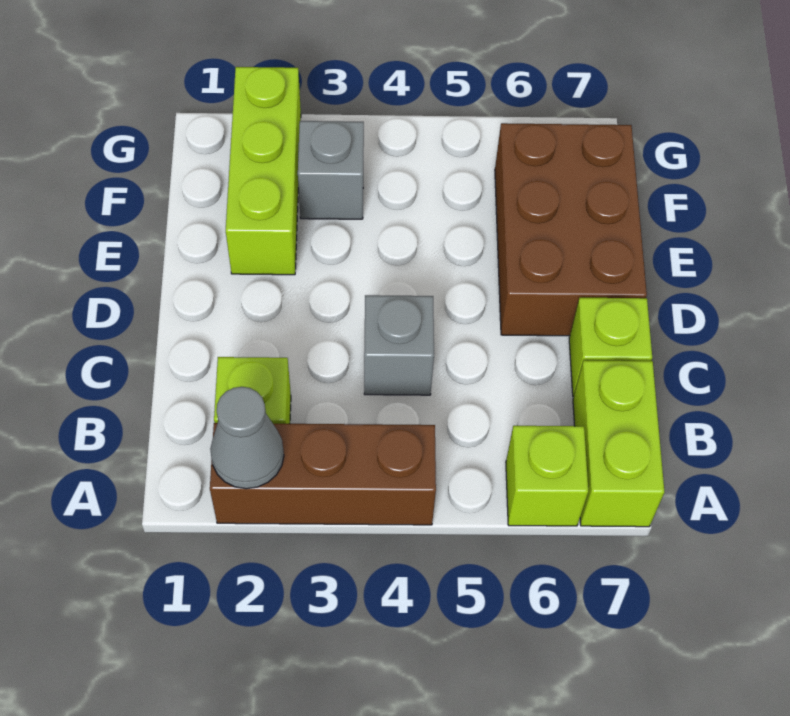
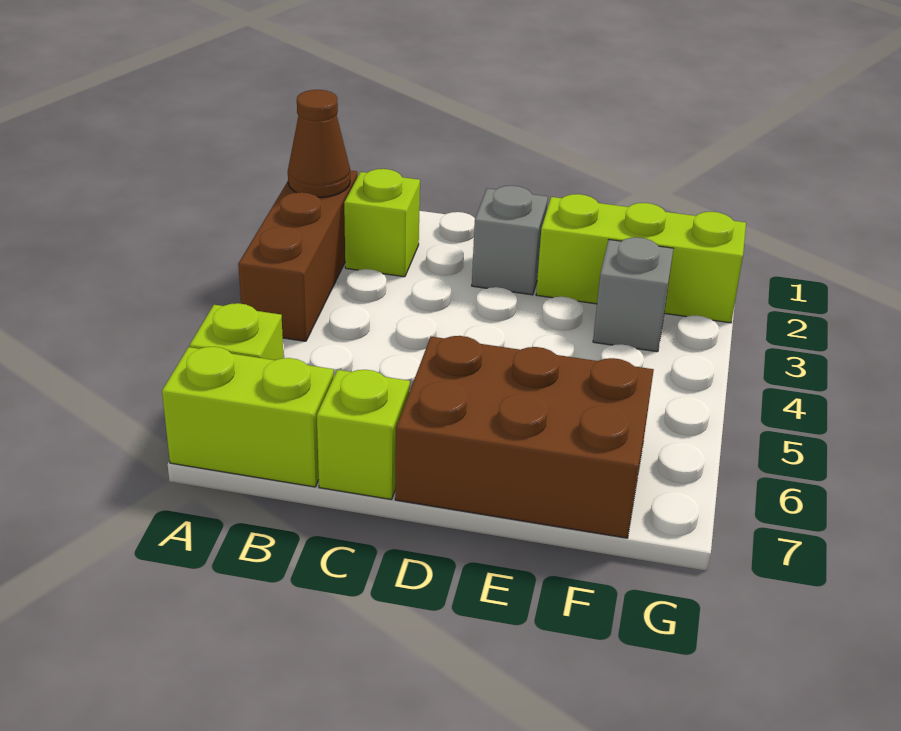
grey cone A2 level 2 -> brown cone A2 level 2
grey brick C4 level 1 -> grey brick D2 level 1

